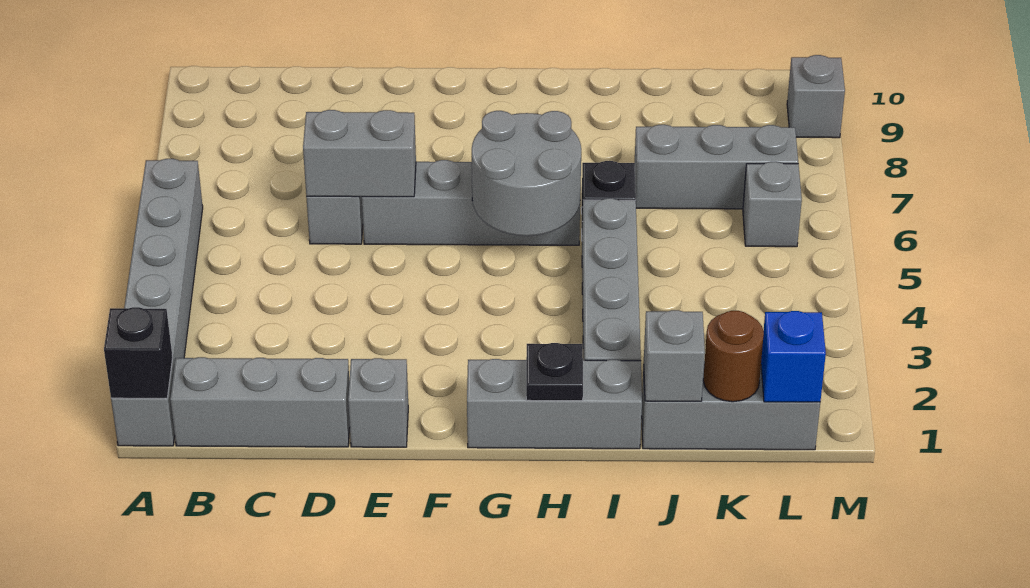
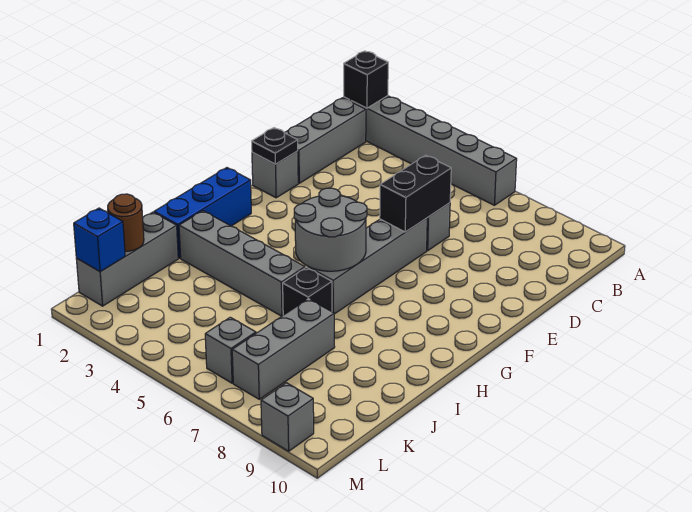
grey brick D6:E6 level 2 -> black brick D6:E6 level 2
grey brick G1:I1 level 1 -> blue brick G1:I1 level 1
black plate H1 level 2 -> black plate E1 level 2
grey brick J1 level 2 -> none

